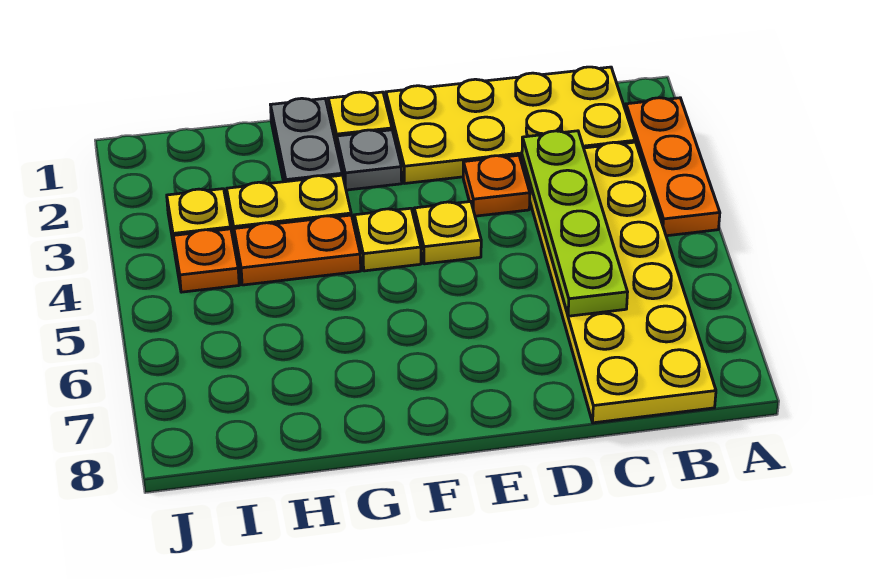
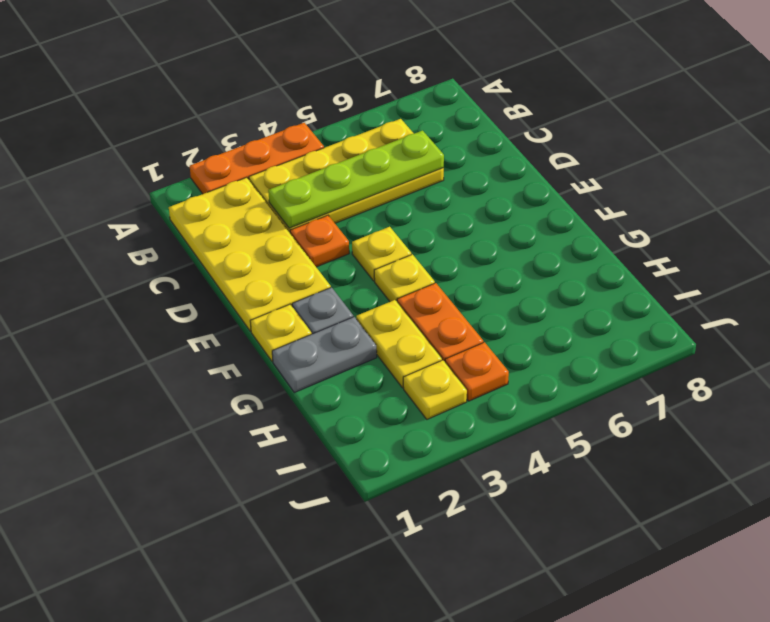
yellow plate B3:C8 level 1 -> yellow plate B3:C6 level 1

